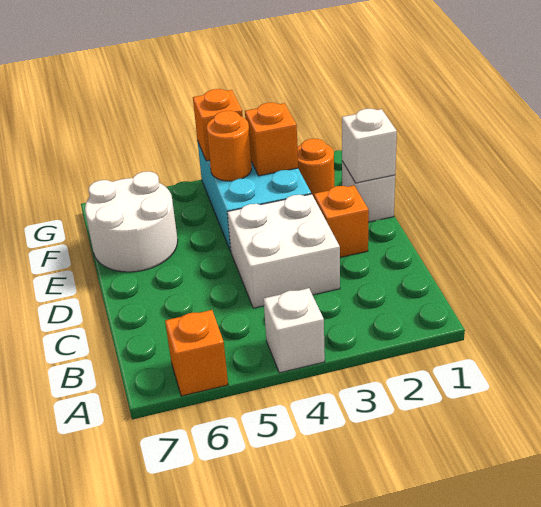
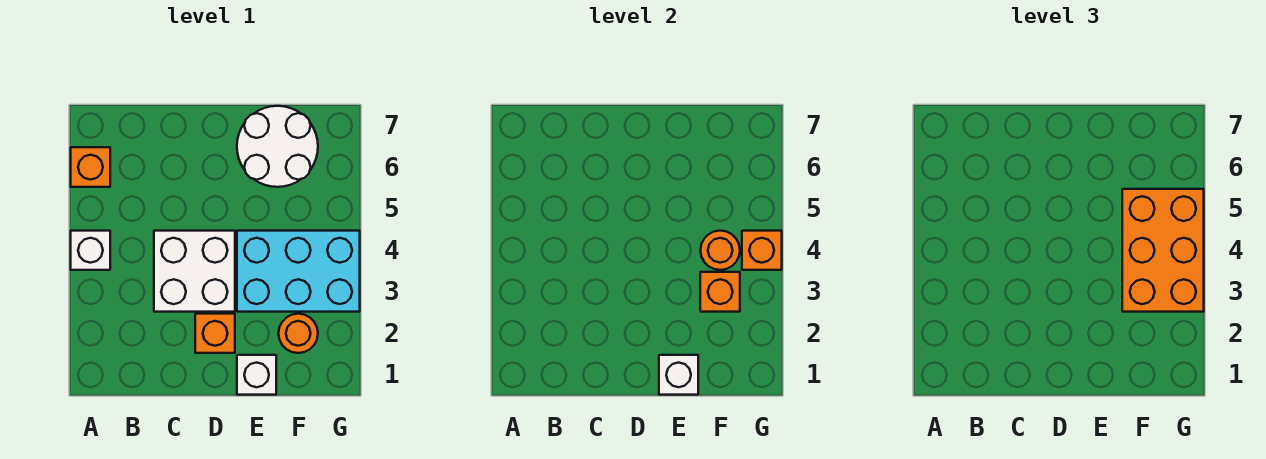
none -> orange brick F3:G5 level 3

